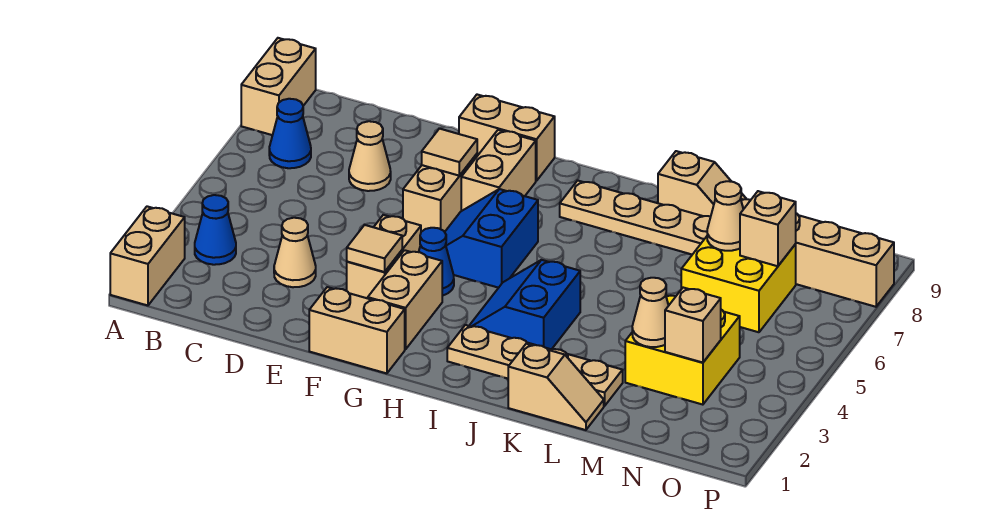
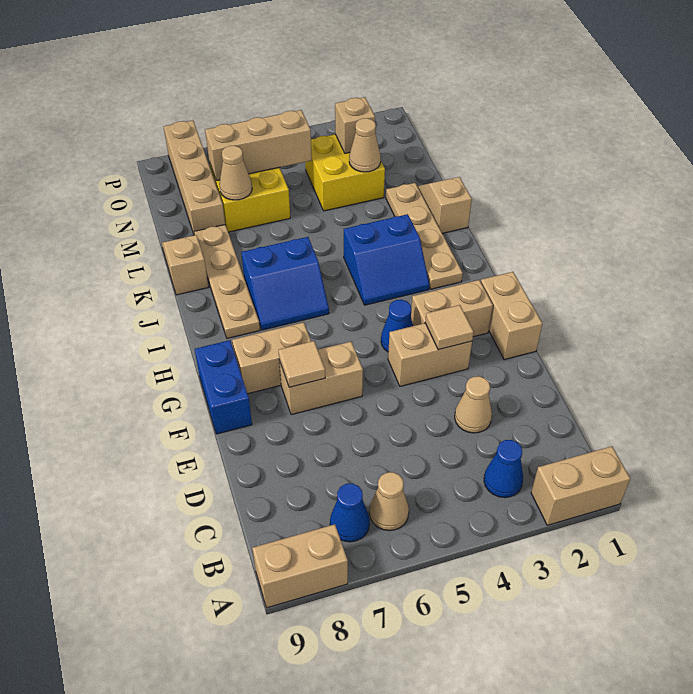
tan cone D7 level 1 -> tan cone B6 level 1
tan brick F9:G9 level 1 -> blue brick F9:G9 level 1
blue slope G5:H6 level 1 top H -> blue slope I6:J7 level 1 top J
tan brick N7 level 2 -> tan brick N5:N7 level 2

